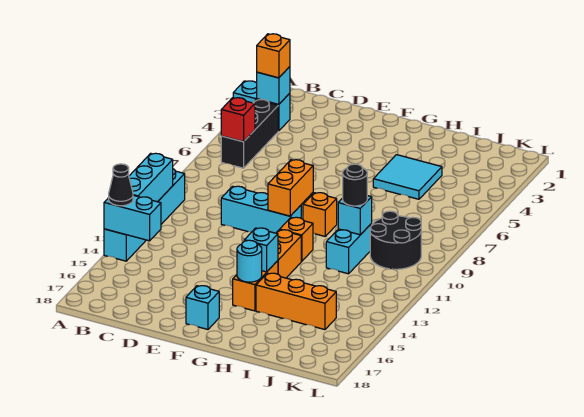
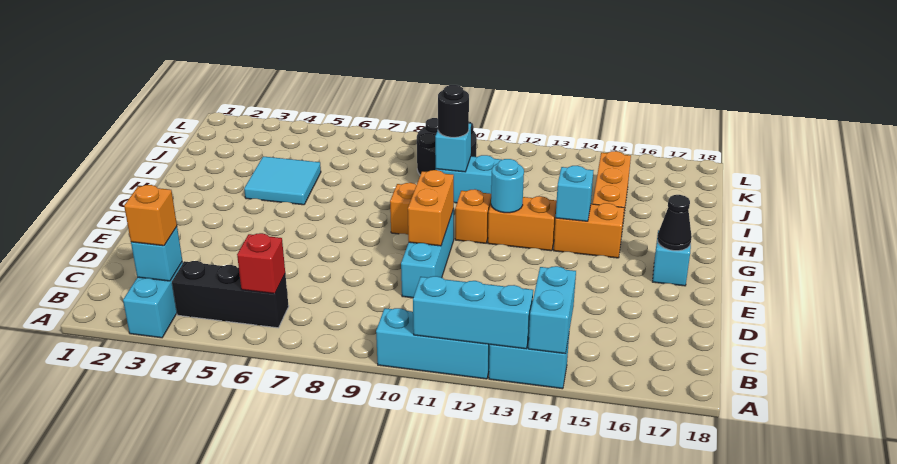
black cone A14 level 3 -> black cone F17 level 2
orange brick F9:F10 level 2 -> orange brick E10:F10 level 2
cyan round brick G15 level 2 -> cyan round brick G12 level 2

